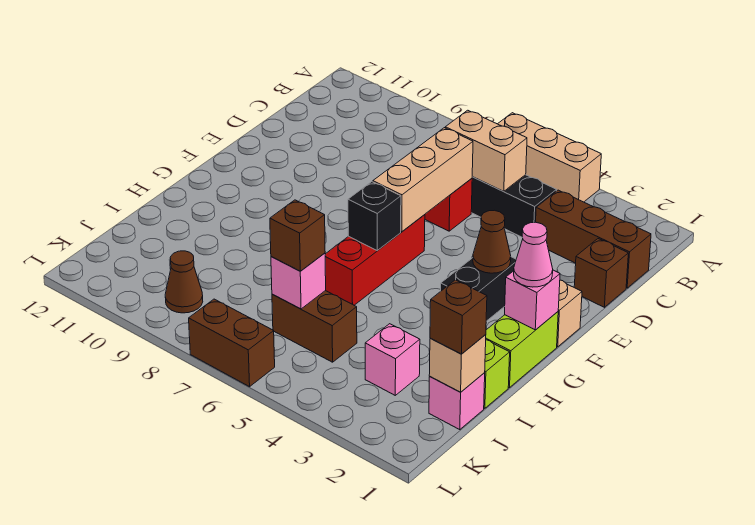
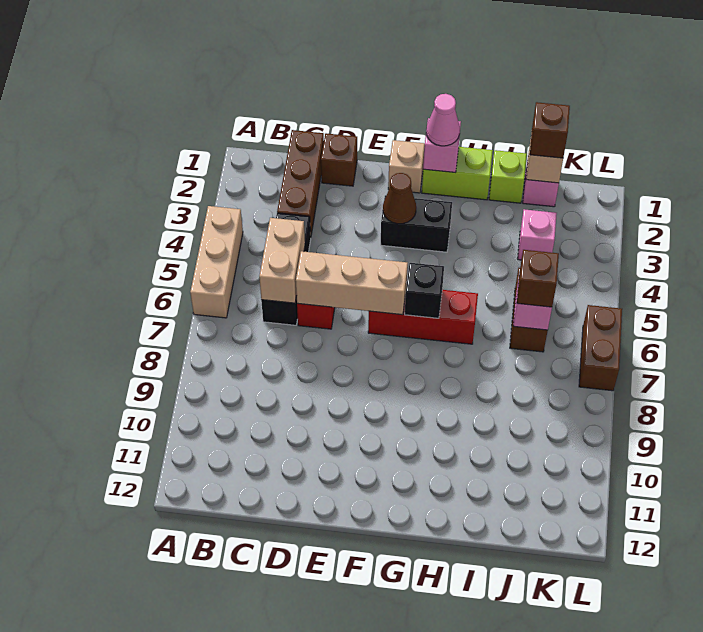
brown cone K9 level 1 -> none

